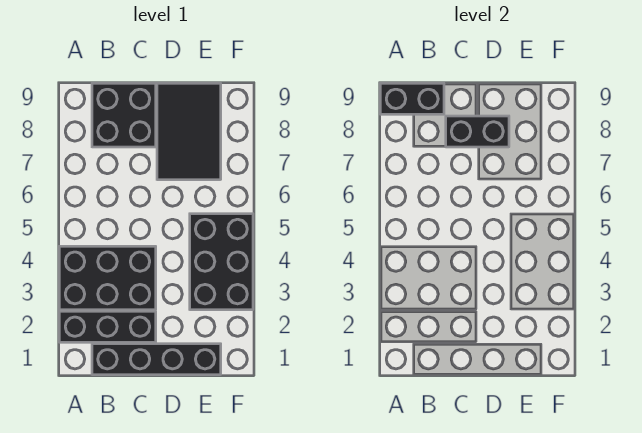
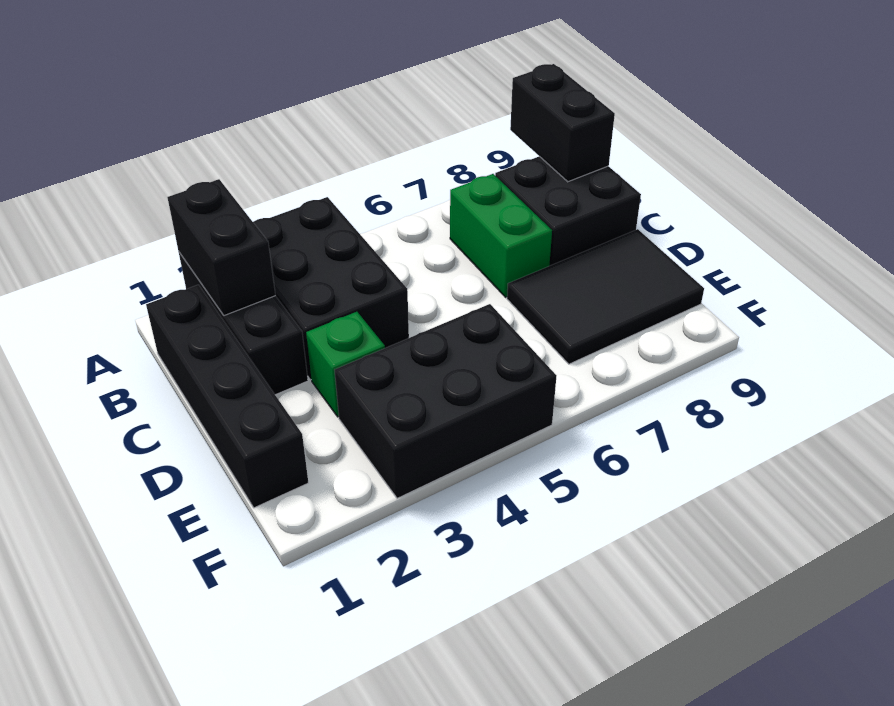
none -> green brick B7:C7 level 1
black brick C8:D8 level 2 -> black brick A2:B2 level 2
none -> green brick D3 level 1

